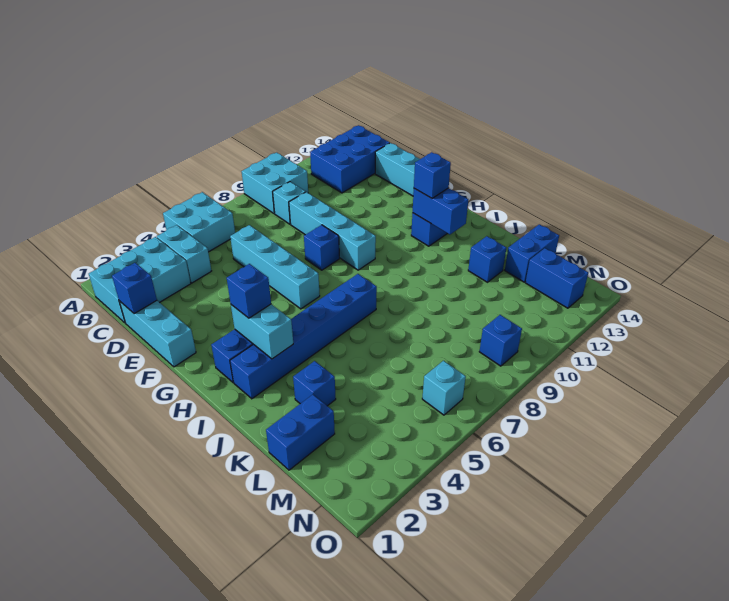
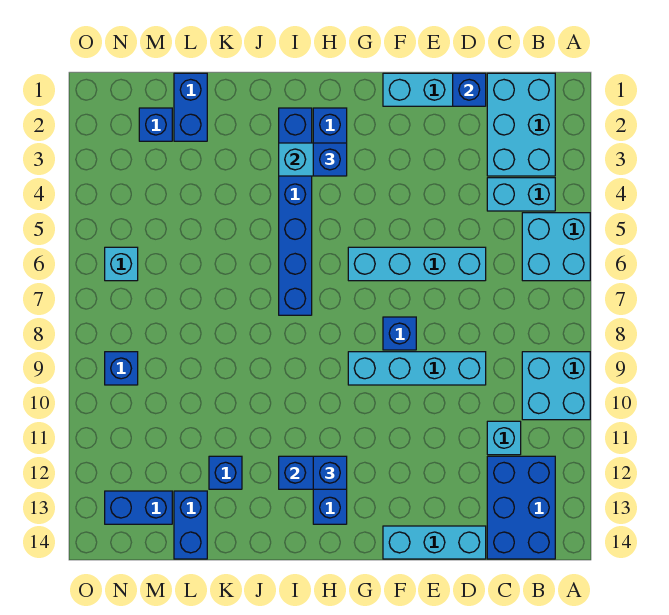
cyan brick C9 level 1 -> cyan brick C11 level 1
blue brick K3 level 1 -> blue brick M2 level 1

